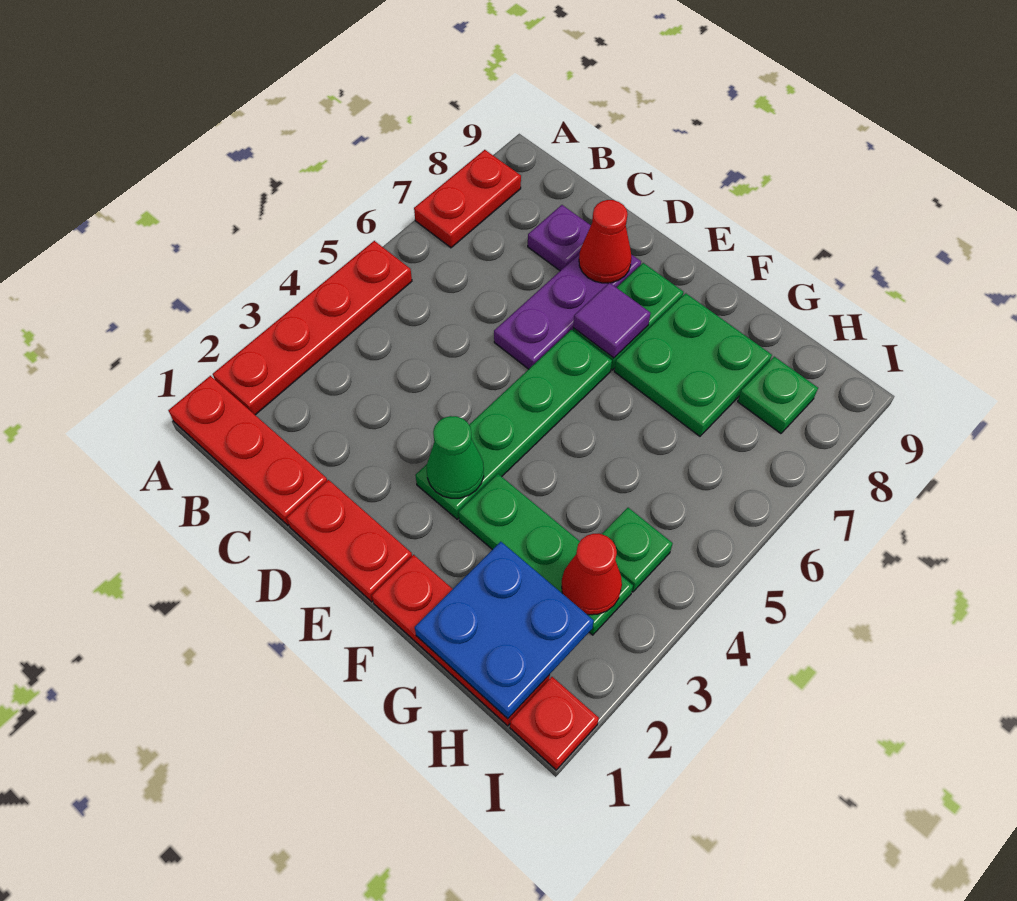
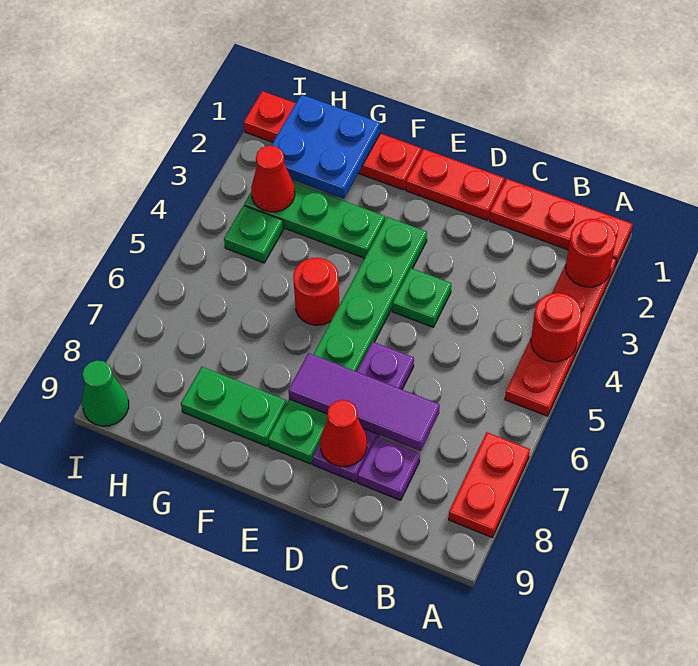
none -> red round brick A2 level 2
none -> red round brick A4 level 2
green cone E3 level 2 -> green cone I9 level 1
purple tile E7 level 2 -> purple tile C7:E7 level 2
none -> red round brick F5 level 1
green plate F7:G8 level 1 -> green plate F8:G8 level 1
green plate H8 level 1 -> green plate D4 level 1

